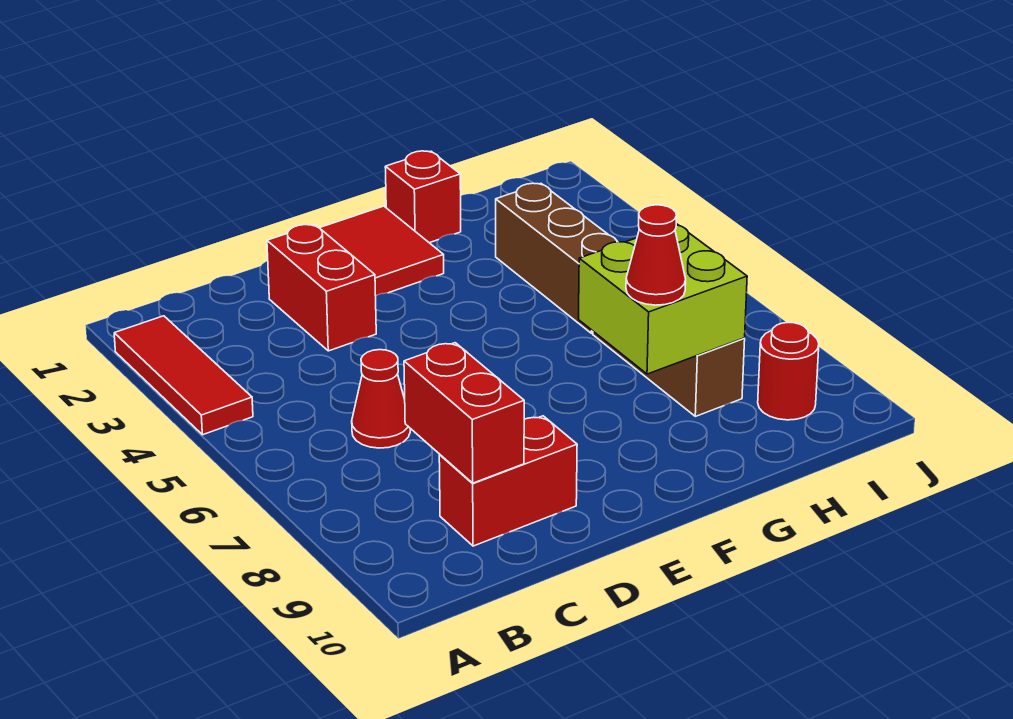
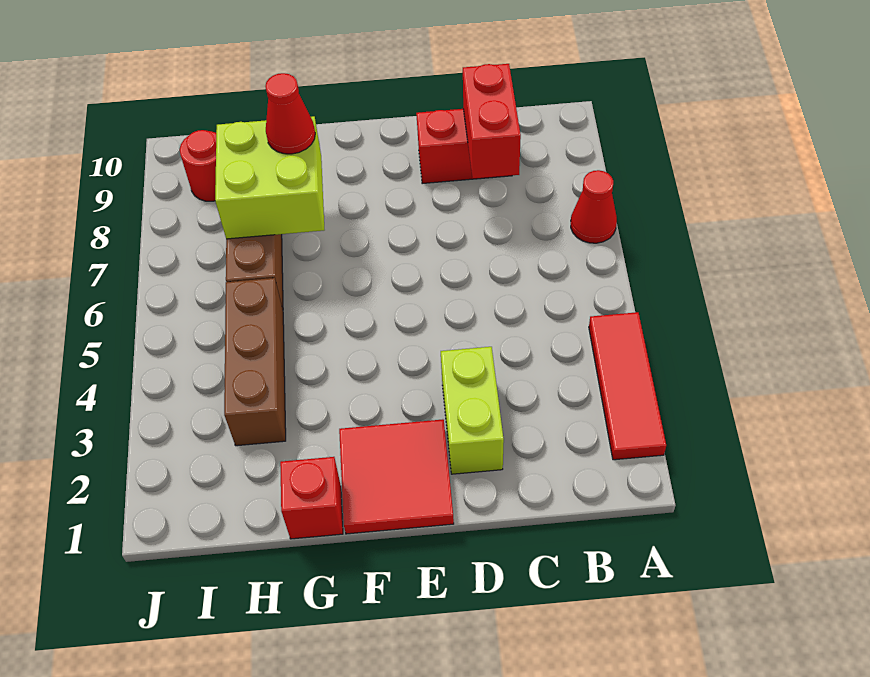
red cone C6 level 1 -> red cone A7 level 1
red brick D2:D3 level 1 -> lime brick D2:D3 level 1

